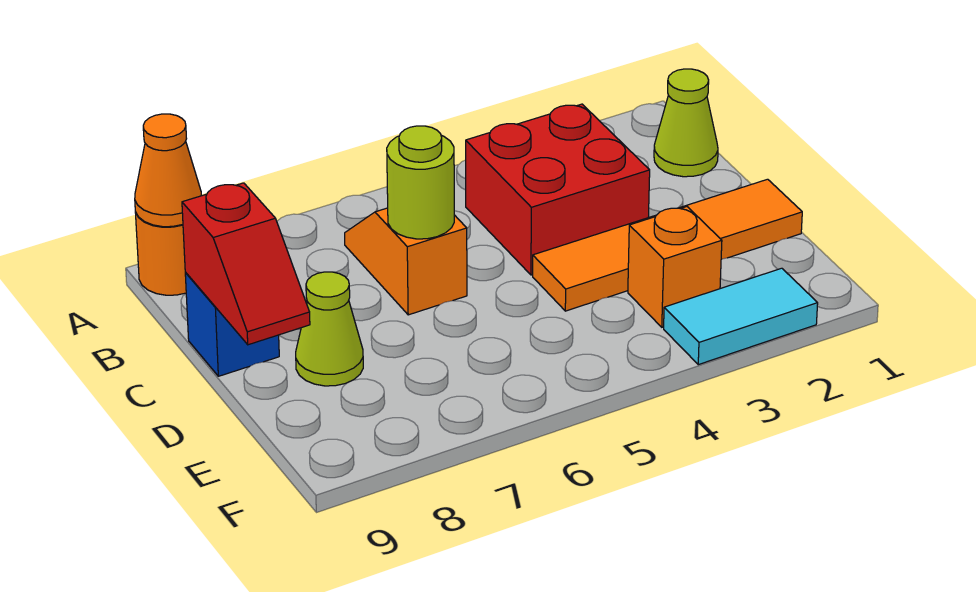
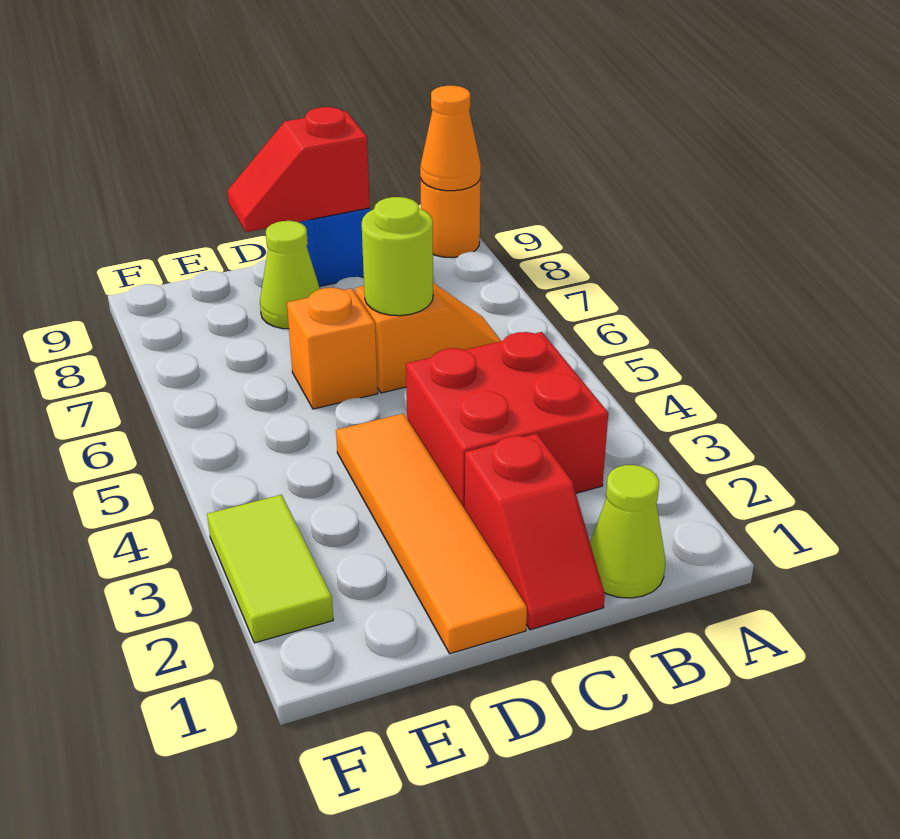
none -> red slope C1:C2 level 1 top 2
orange brick E3 level 1 -> orange brick D6 level 1
cyan tile F2:F3 level 1 -> lime tile F2:F3 level 1

